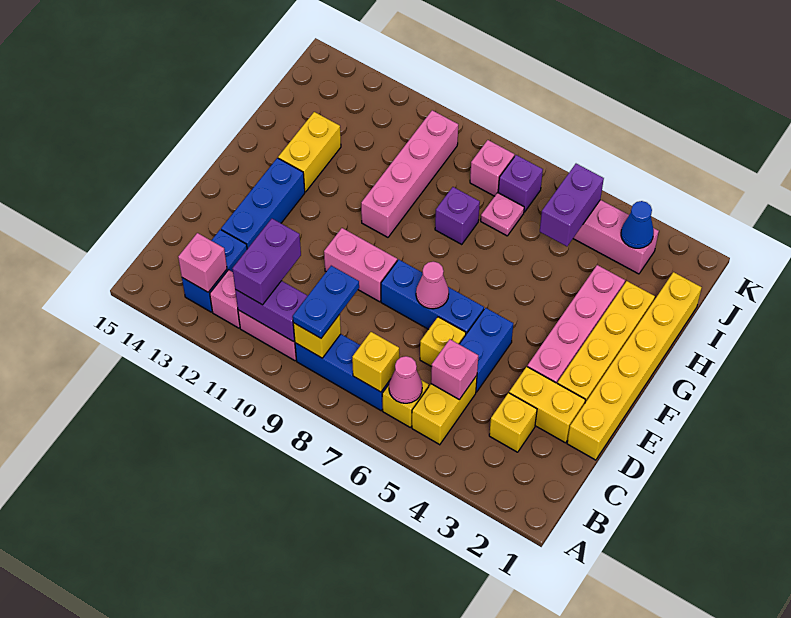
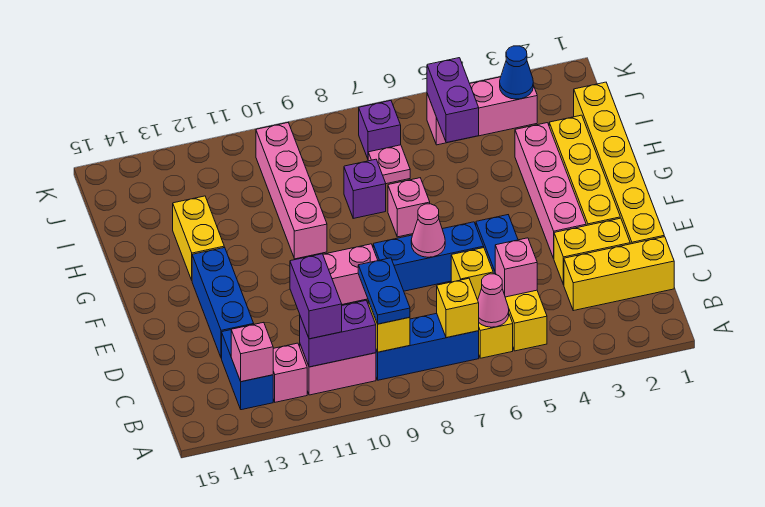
yellow brick C3 level 1 -> yellow brick C1:C3 level 1
pink brick J8 level 1 -> pink brick G7 level 1

